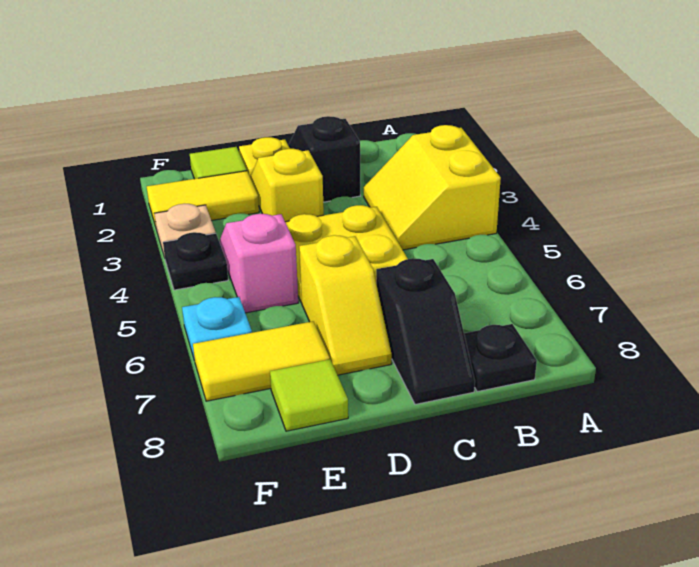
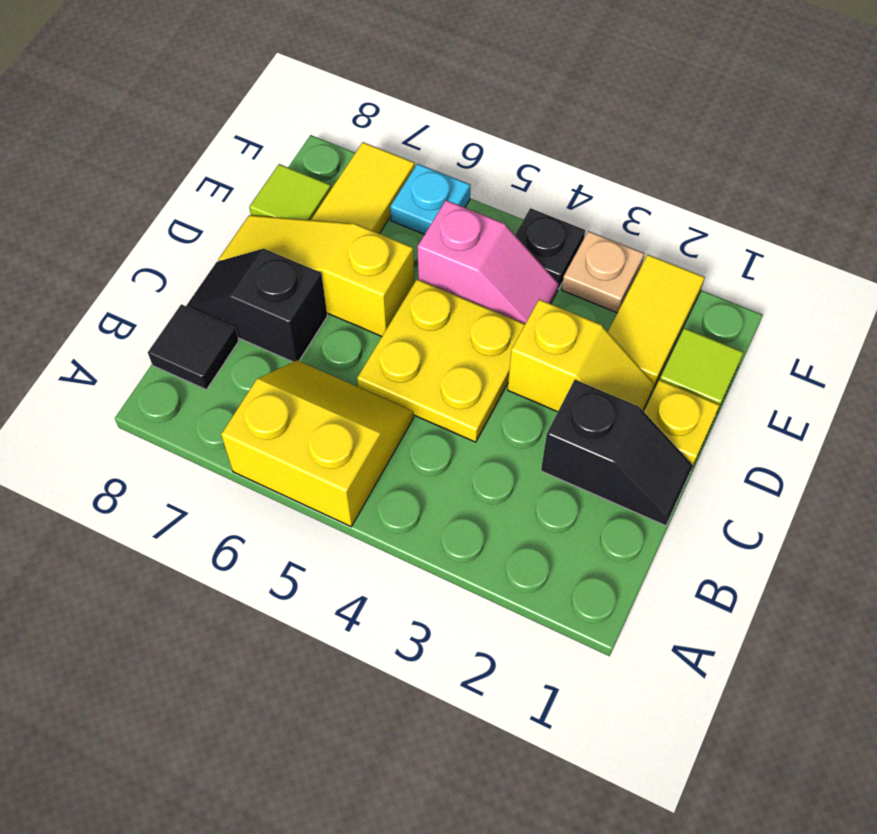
yellow slope A3:B4 level 1 top A -> yellow slope A5:B6 level 1 top A
black plate B8 level 1 -> black tile B8 level 1
yellow slope D6:D7 level 1 top 6 -> yellow slope D6:D8 level 1 top 6

